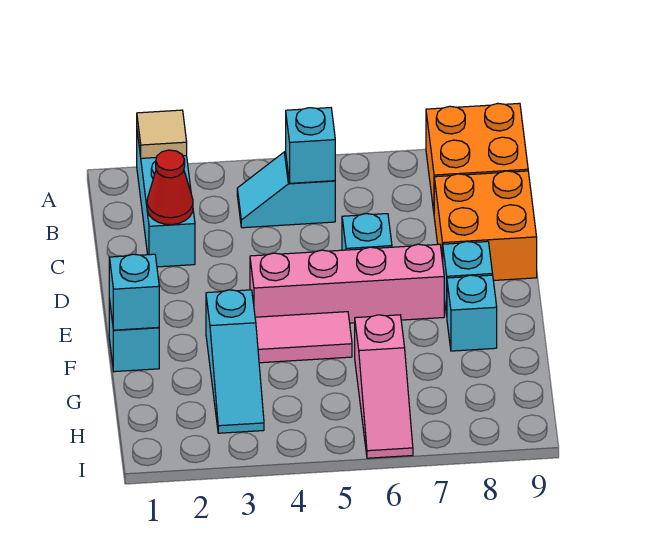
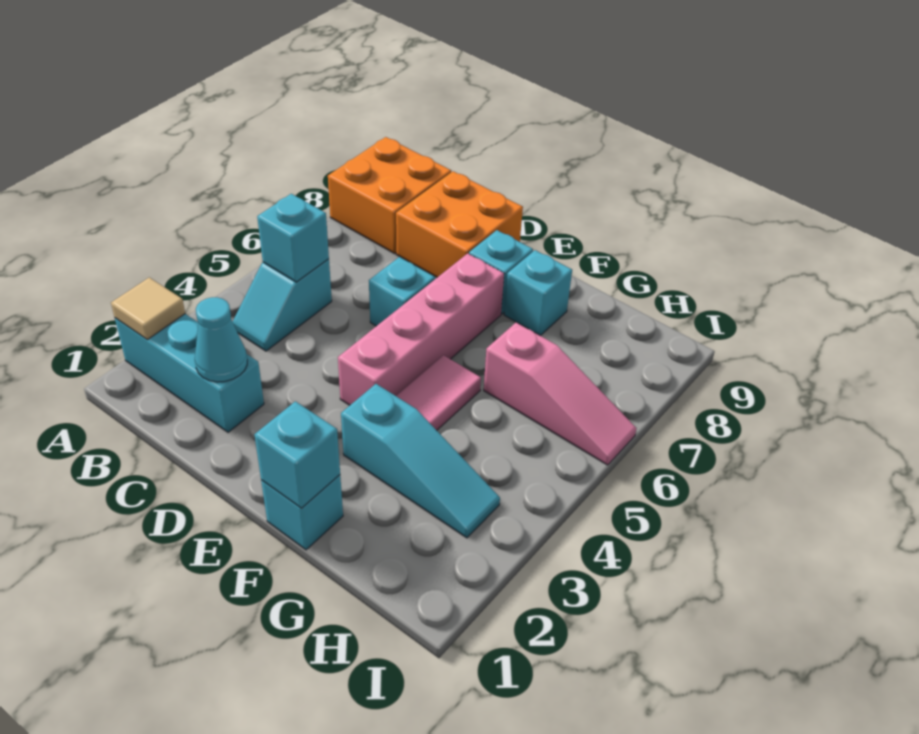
red cone C2 level 2 -> cyan cone C2 level 2

